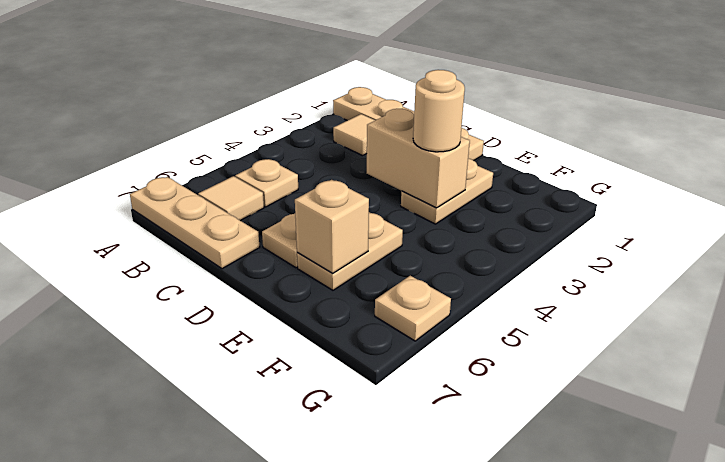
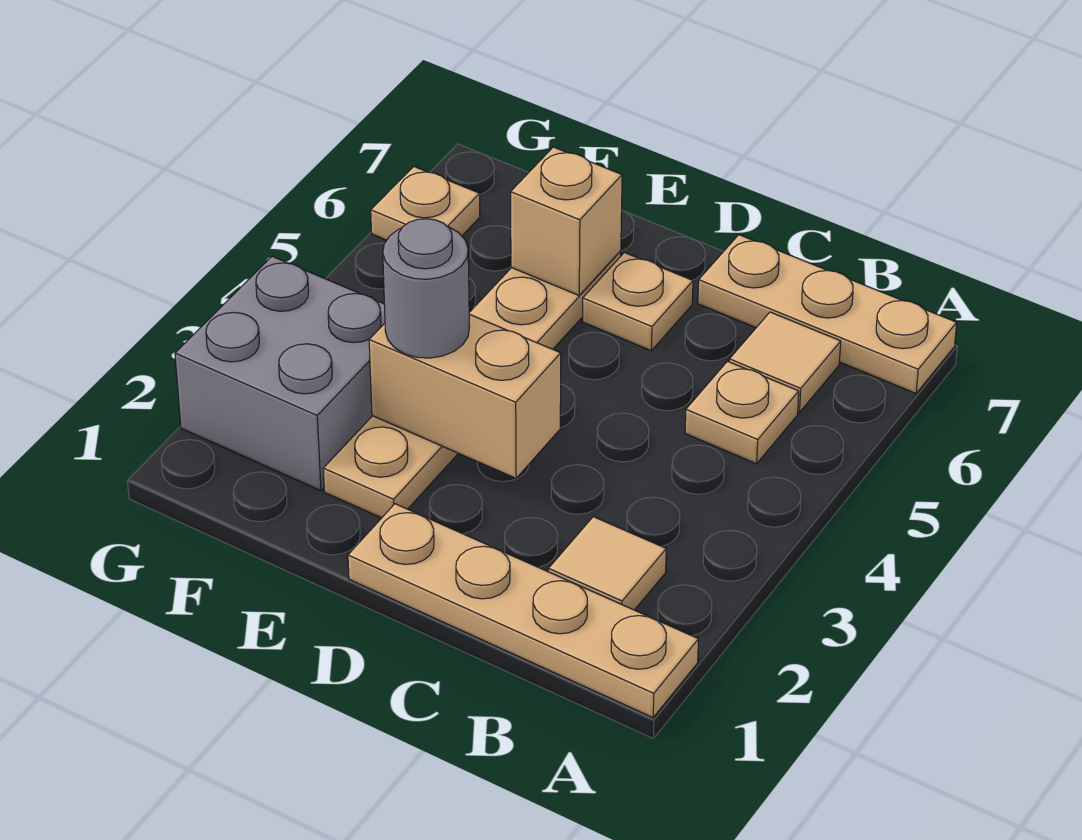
tan round brick E3 level 3 -> grey round brick E3 level 3
none -> grey brick F2:G3 level 1

